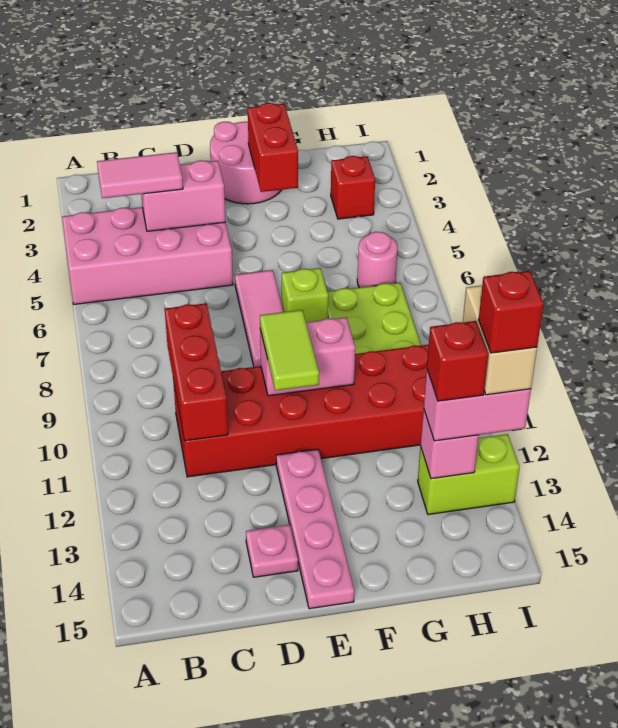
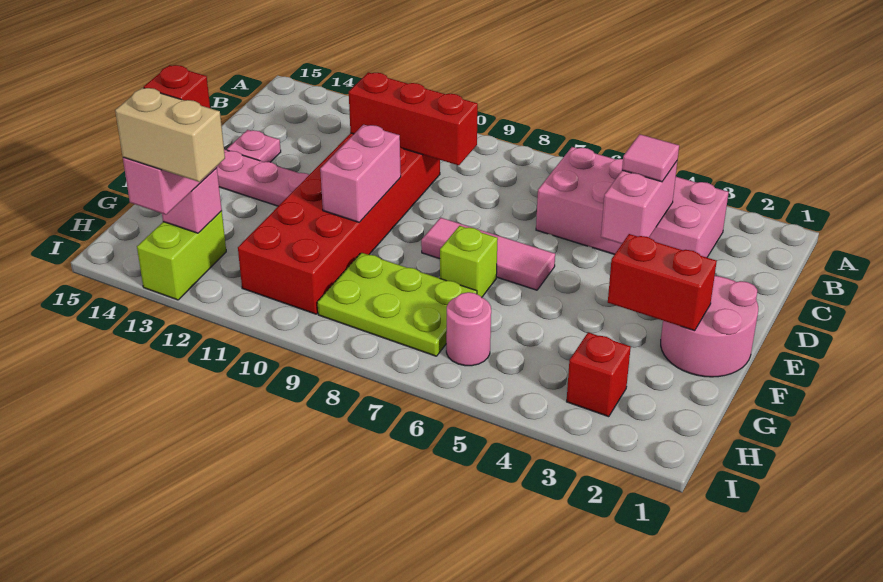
pink brick A4:D5 level 1 -> pink brick B3:C6 level 1
pink tile B4:C4 level 3 -> pink tile C4 level 3
lime tile E10:E11 level 3 -> none
red brick I13 level 5 -> none

